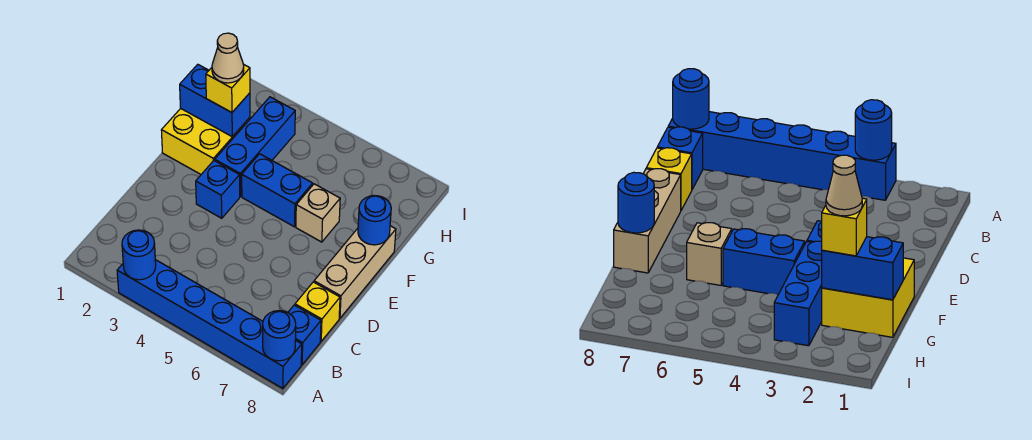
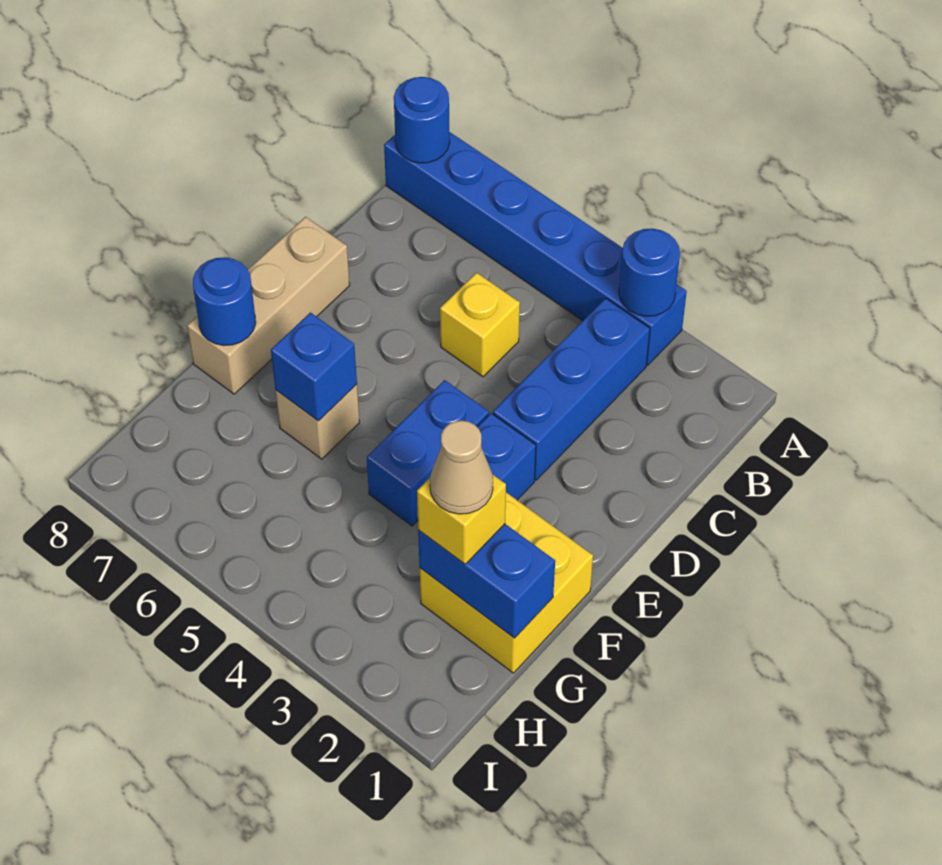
blue brick B8 level 1 -> blue brick F6 level 2
yellow brick C8 level 1 -> yellow brick C5 level 1
blue brick F3:H3 level 1 -> blue brick B3:D3 level 1
blue brick F4:F5 level 1 -> blue brick E4:F4 level 1

